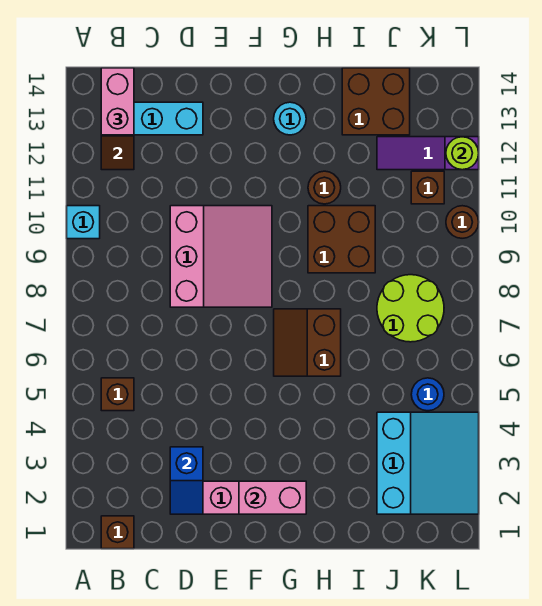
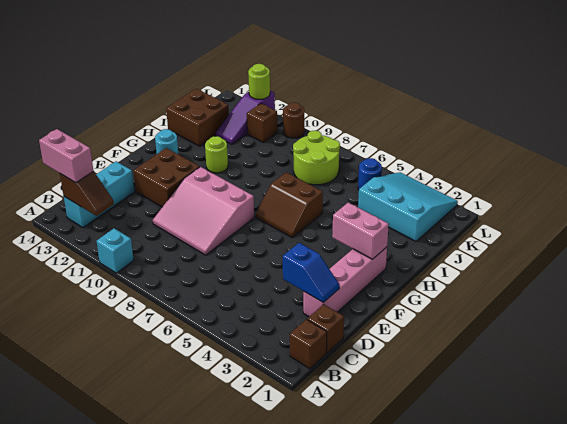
brown brick B5 level 1 -> brown brick C1 level 1
pink slope D8:F10 level 1 top D -> pink slope D8:F10 level 1 top F
pink brick F2:G2 level 2 -> pink brick G2:G3 level 2
brown brick H9:I10 level 1 -> brown brick E11:F12 level 1
brown round brick H11 level 1 -> lime round brick H11 level 1

